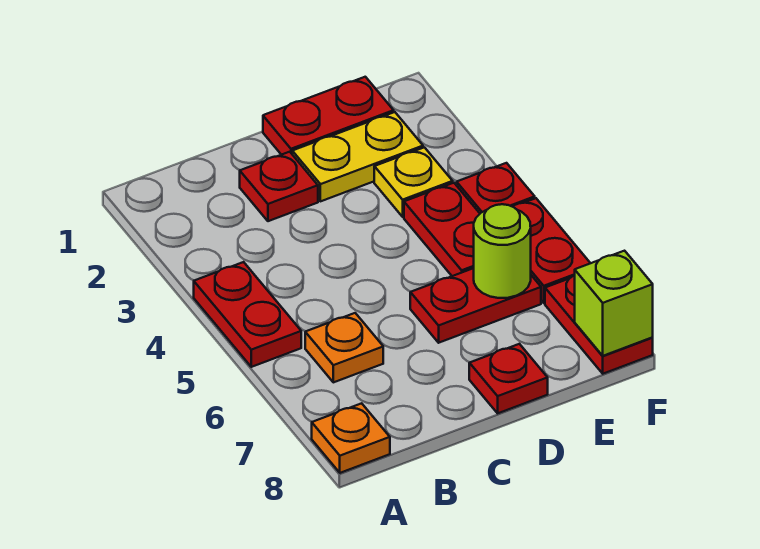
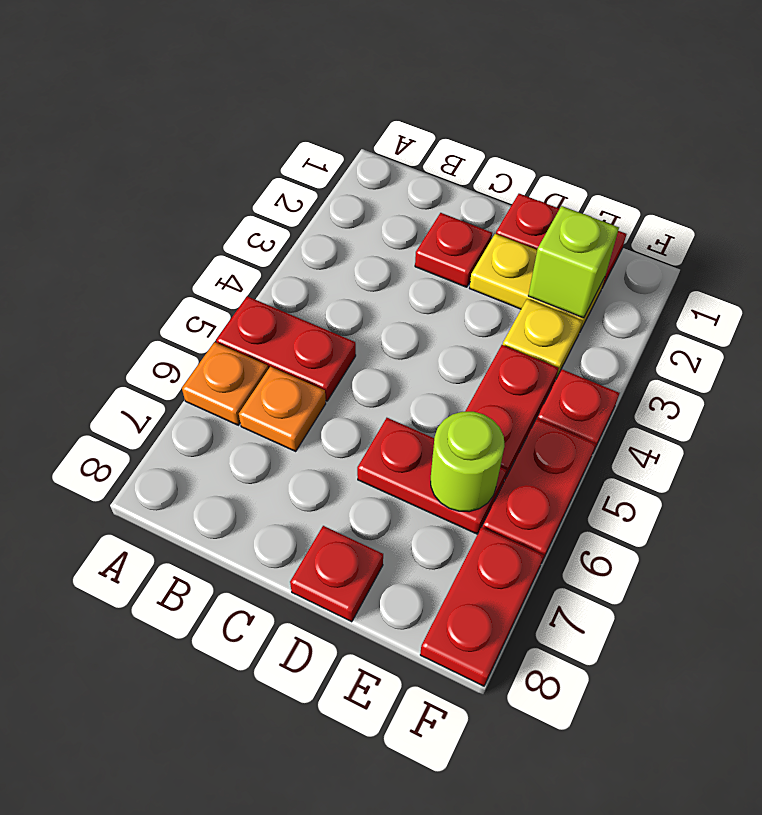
red plate A4:A5 level 1 -> red plate A5:B5 level 1
orange plate A8 level 1 -> orange plate A6 level 1
lime brick F8 level 2 -> lime brick E2 level 2

